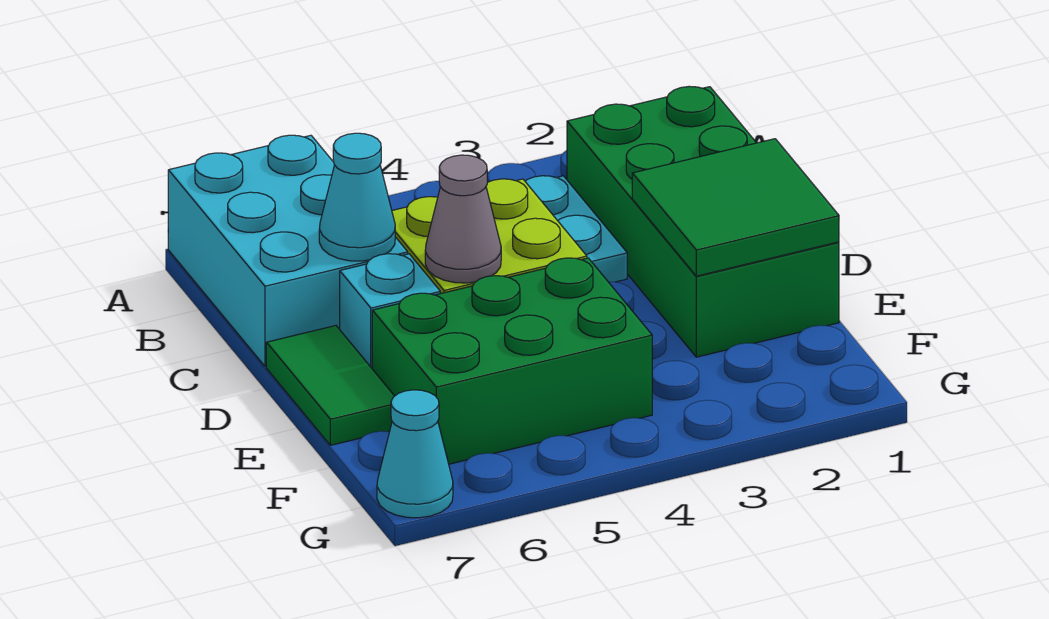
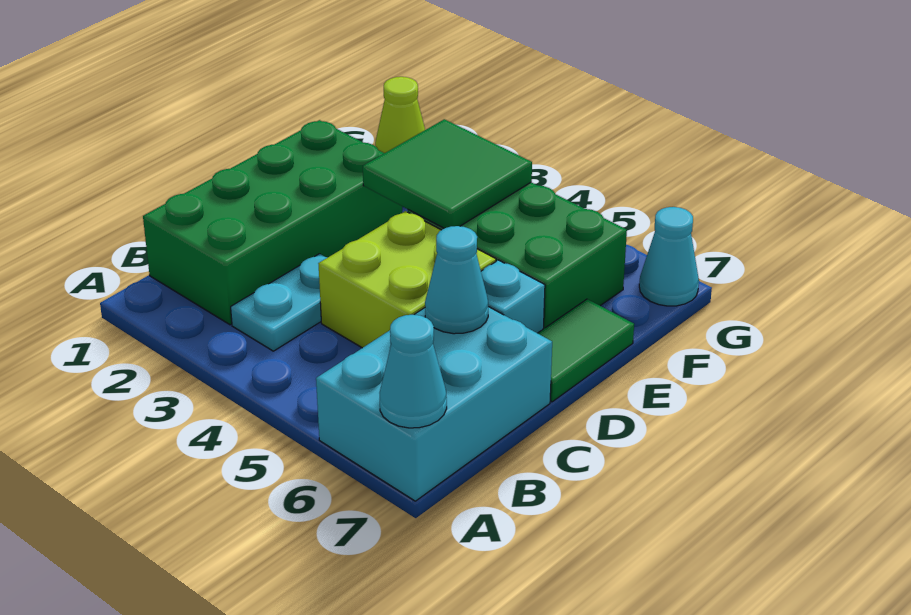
none -> cyan cone A7 level 2
green tile D1:E2 level 2 -> green tile E3:F4 level 2
grey cone D5 level 2 -> none
none -> lime cone G1 level 1

